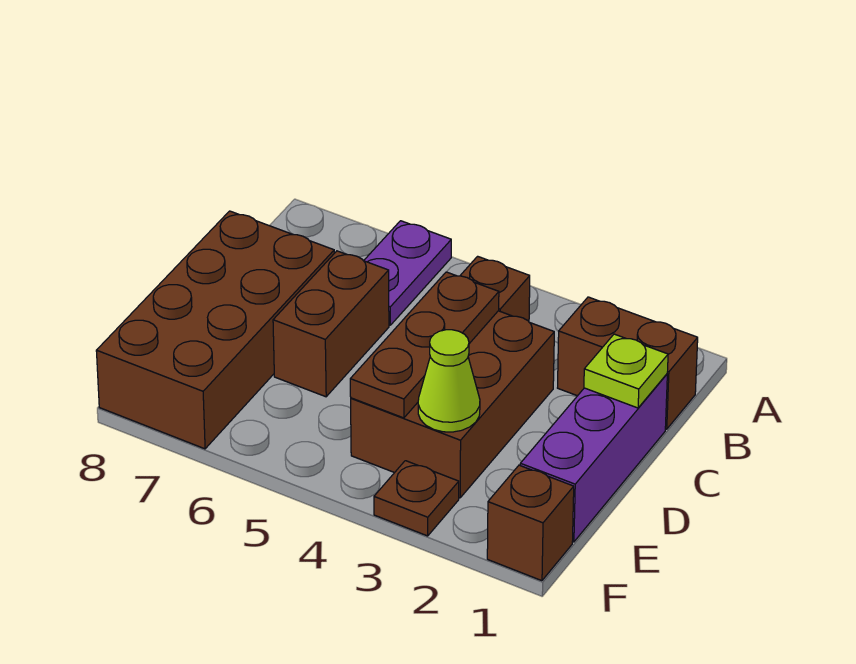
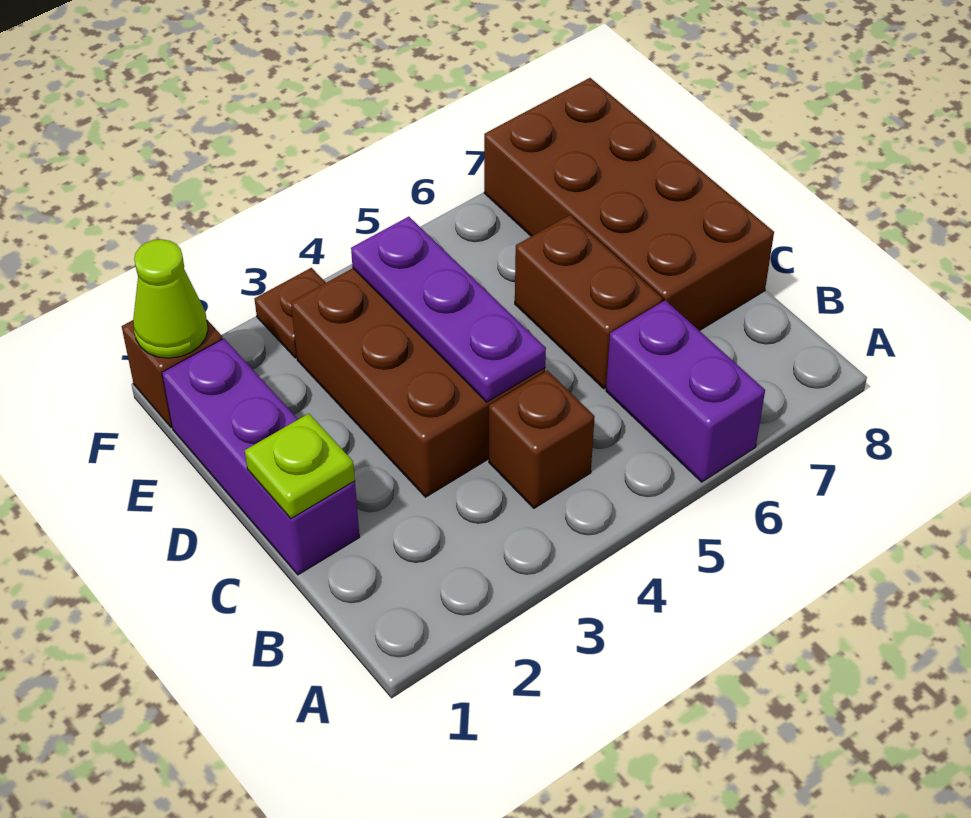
purple plate A6:B6 level 1 -> purple brick A6:B6 level 1
brown brick B1:B2 level 1 -> none
brown plate C4:E4 level 2 -> purple plate C4:E4 level 2
lime cone E3 level 2 -> lime cone F1 level 2

